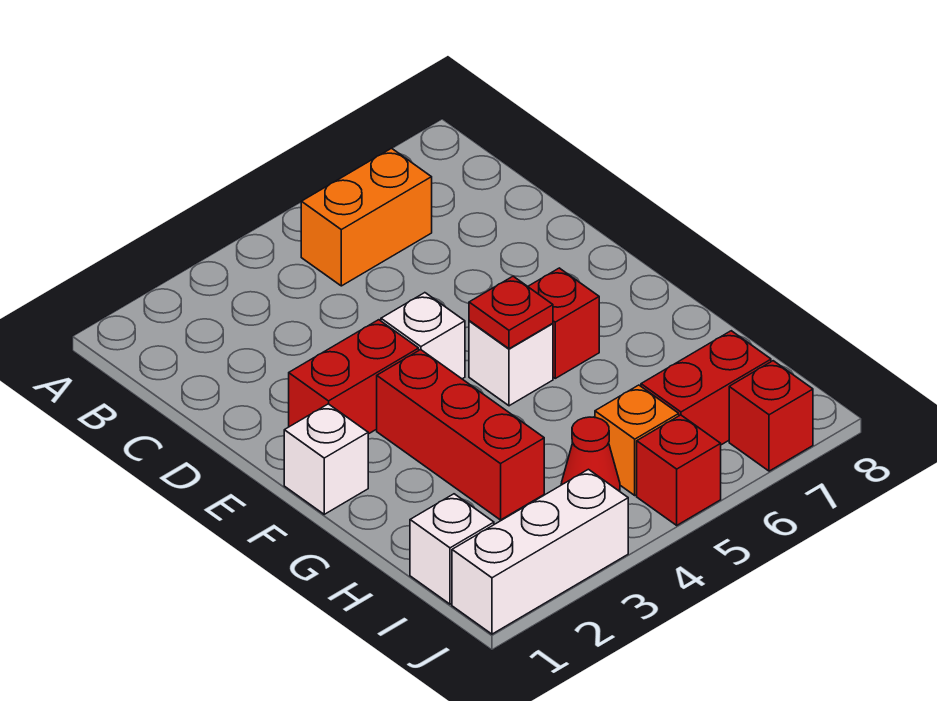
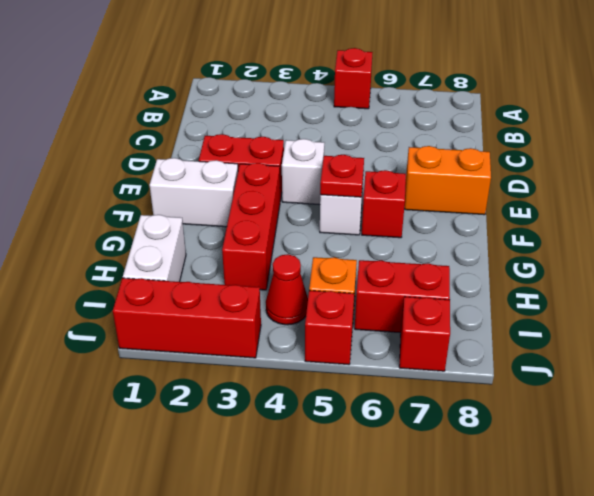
none -> red brick A5 level 1
orange brick B5:B6 level 1 -> orange brick E7:E8 level 1
white brick F1 level 1 -> white brick F1:F2 level 1
white brick I1 level 1 -> white brick H1:I1 level 1
white brick J1:J3 level 1 -> red brick J1:J3 level 1

